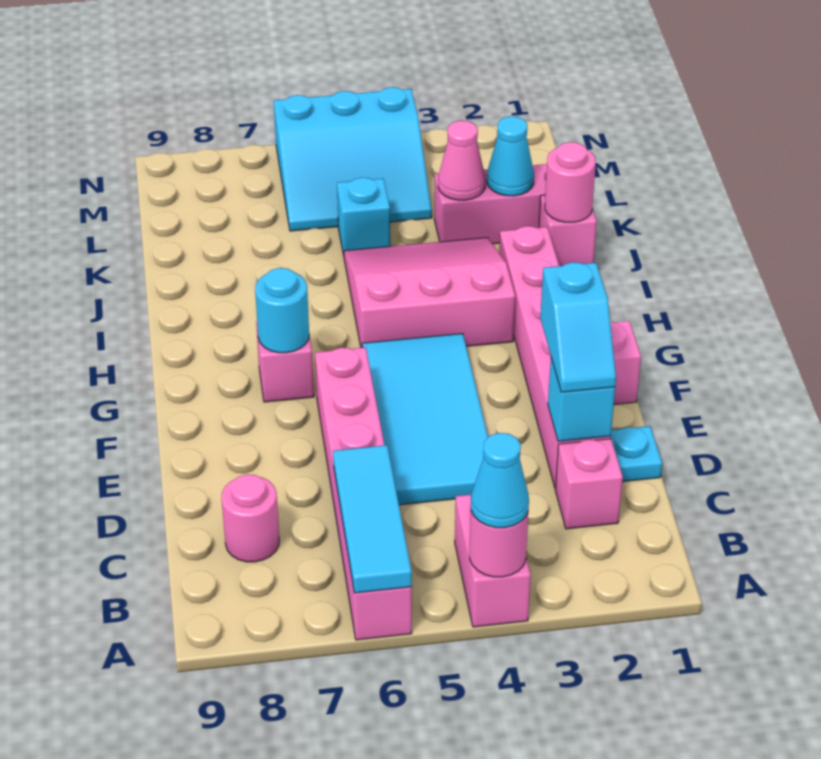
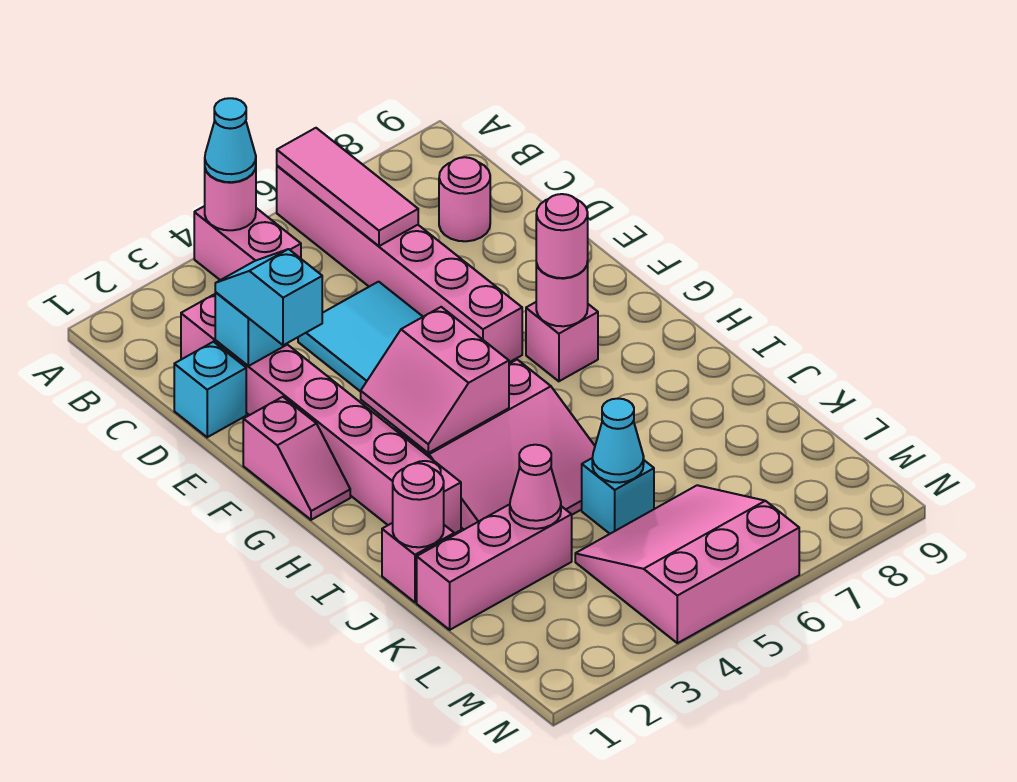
cyan tile A6:C6 level 2 -> pink tile A6:C6 level 2
cyan plate D1 level 1 -> cyan brick D1 level 1
none -> pink slope G3:H4 level 2 top 4
cyan round brick G7 level 2 -> pink round brick G7 level 2
none -> pink round brick G7 level 3
cyan cone K2 level 2 -> cyan cone K5 level 2
cyan slope L4:N6 level 1 top N -> pink slope L4:N6 level 1 top N

